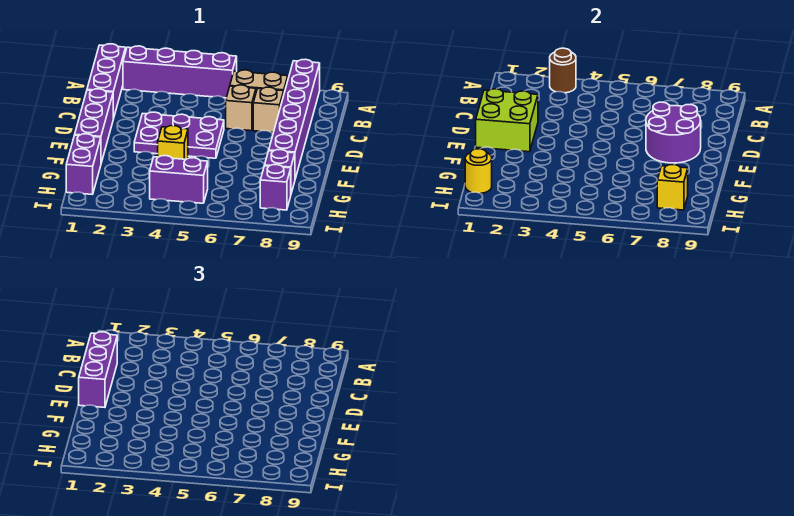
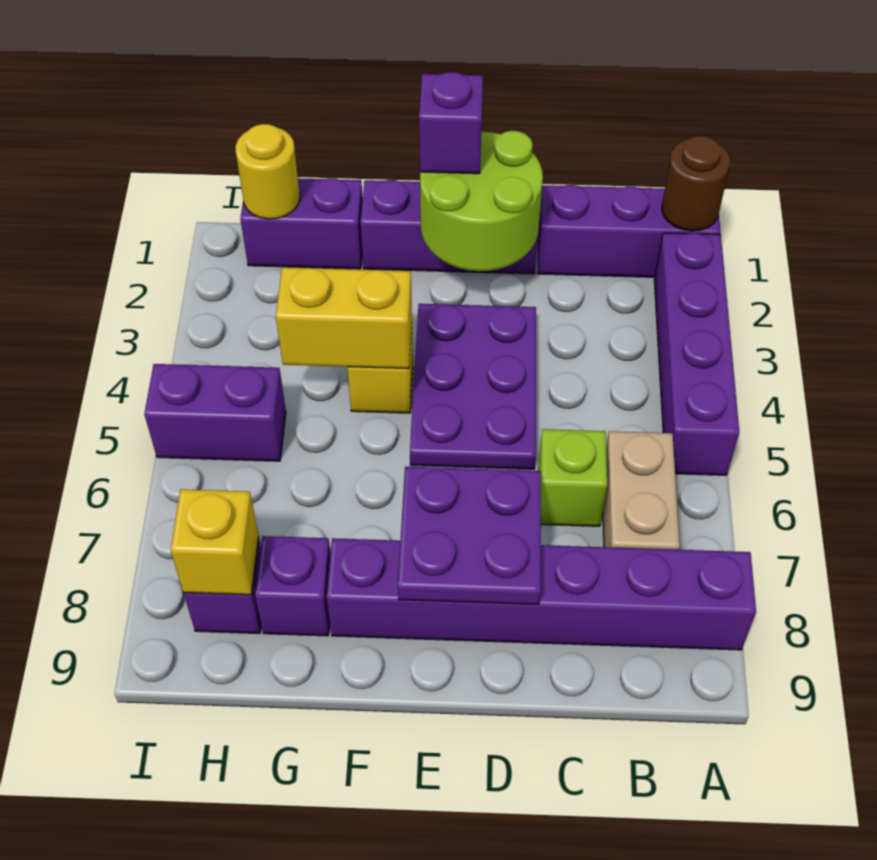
brown round brick A3 level 2 -> brown round brick A1 level 2
purple brick C1:E1 level 3 -> purple brick E1 level 3
tan brick C6 level 1 -> lime brick C6 level 1
tan brick C7 level 1 -> none
lime brick D1:E2 level 2 -> lime round brick D1:E2 level 2
purple round brick D7:E8 level 2 -> purple plate D7:E8 level 2
none -> yellow brick F4:G4 level 2
purple brick H4:H5 level 1 -> purple brick H5:I5 level 1

